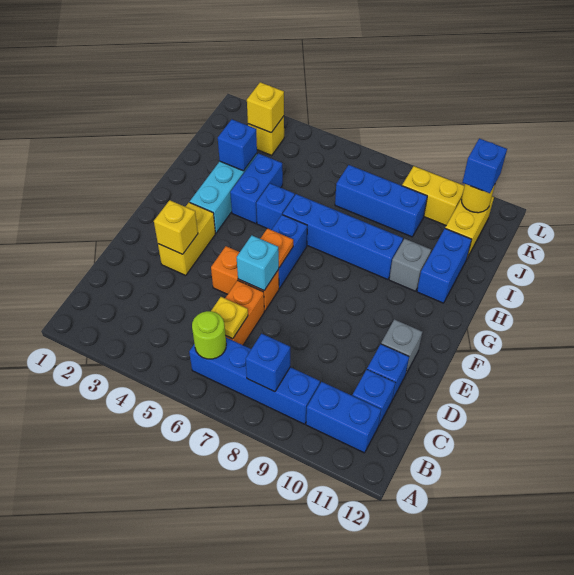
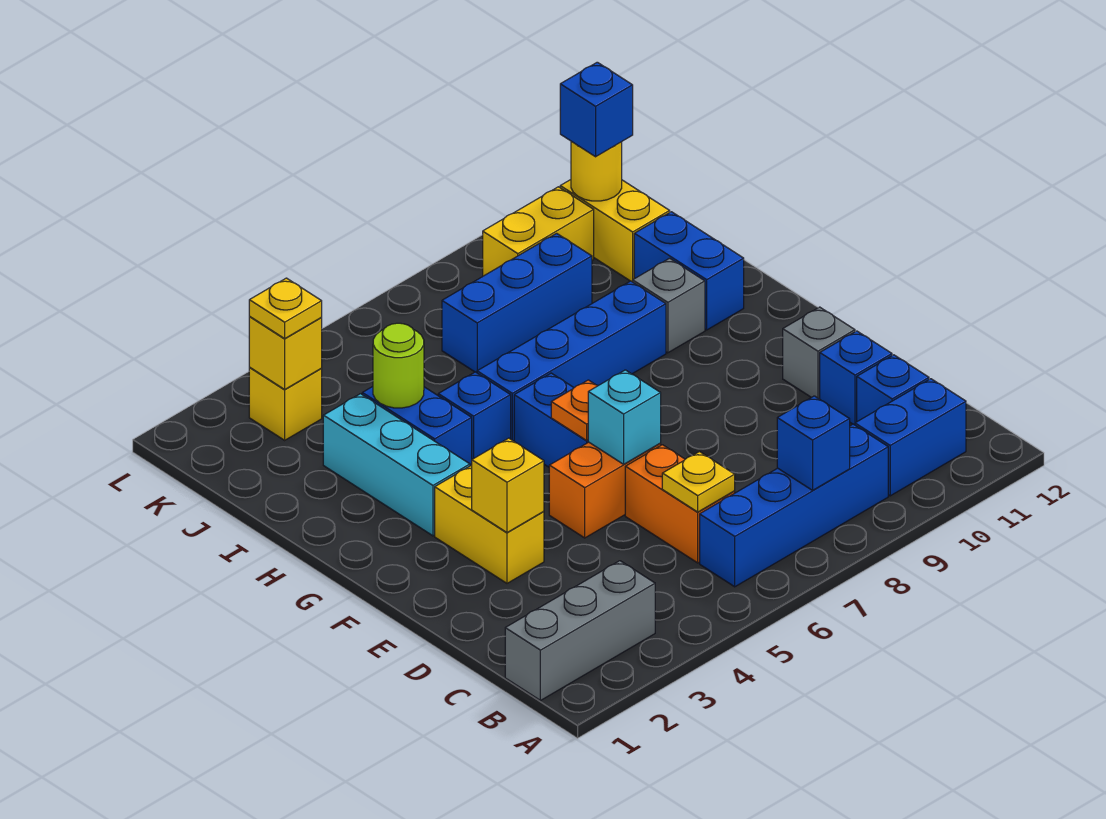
none -> grey brick B1:B3 level 1
lime round brick B6 level 2 -> lime round brick I4 level 2
blue brick I3 level 2 -> none
none -> yellow plate K3 level 3

